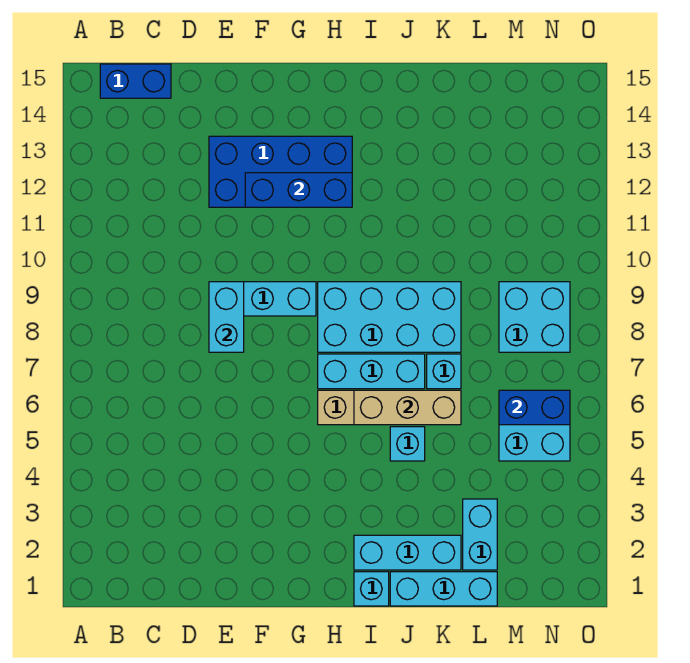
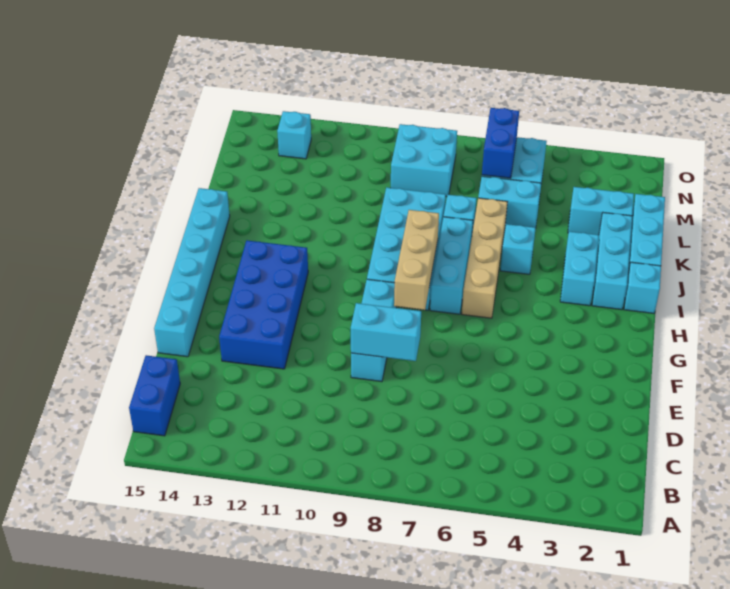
none -> cyan brick E15:J15 level 1
blue brick F12:H12 level 2 -> none
none -> cyan brick I3:J3 level 1
tan brick I6:K6 level 2 -> tan brick G8:I8 level 2
none -> cyan brick L5:L6 level 1
none -> cyan brick N13 level 1

